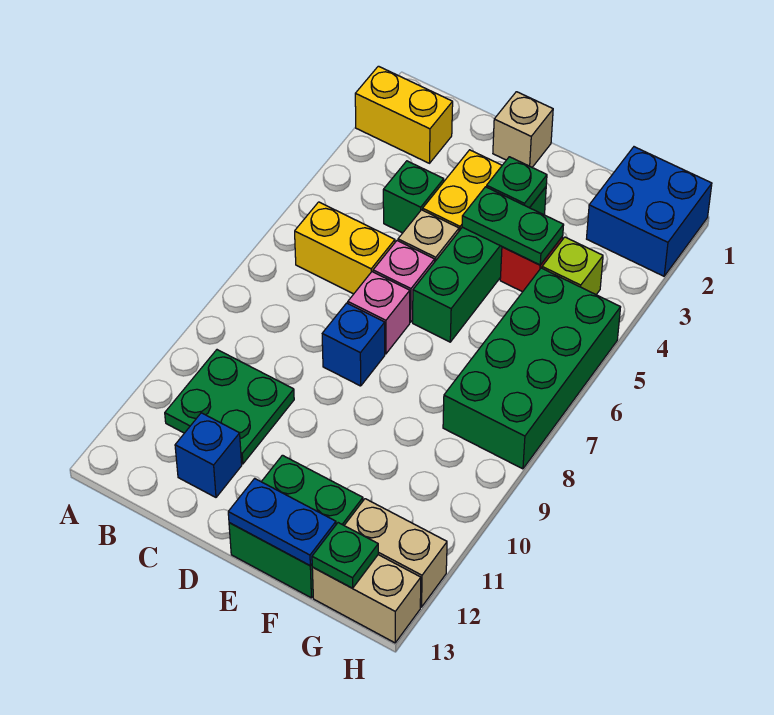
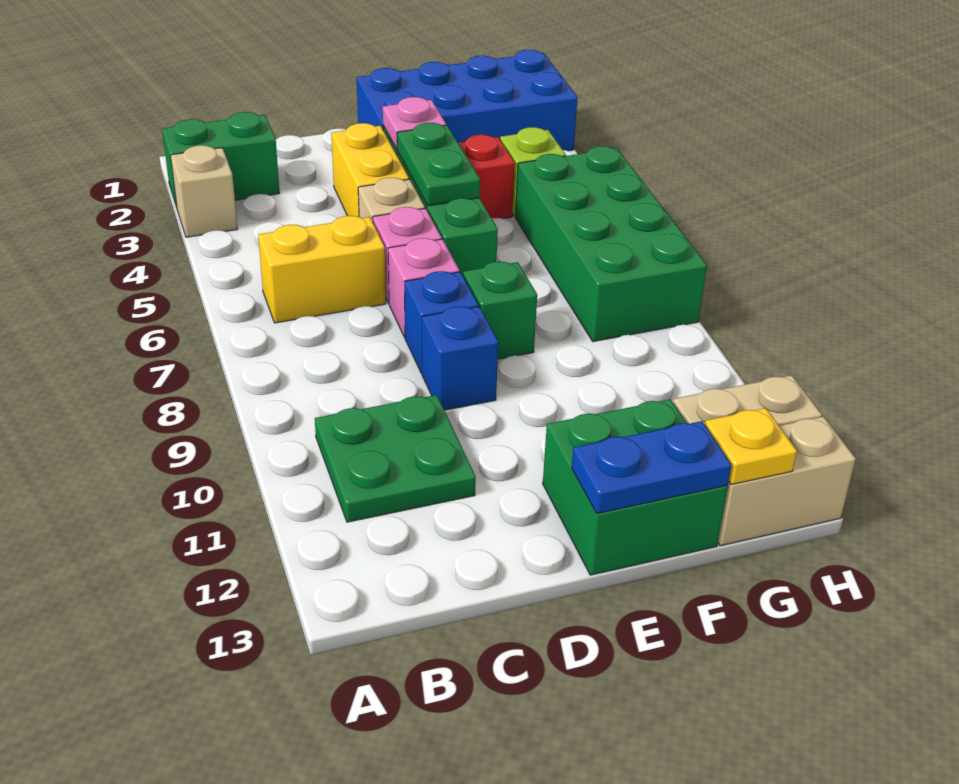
yellow brick A2:B2 level 1 -> green brick A2:B2 level 1
green brick C4 level 1 -> green brick E8 level 1
blue brick C12 level 1 -> blue brick D9 level 1
tan brick D1 level 1 -> tan brick A3 level 1
green plate E3 level 2 -> pink plate E3 level 2
green plate E4:F4 level 2 -> green plate E4:E5 level 2
blue brick G1:H2 level 1 -> blue brick E1:H2 level 1
green plate G13 level 2 -> yellow plate G13 level 2

